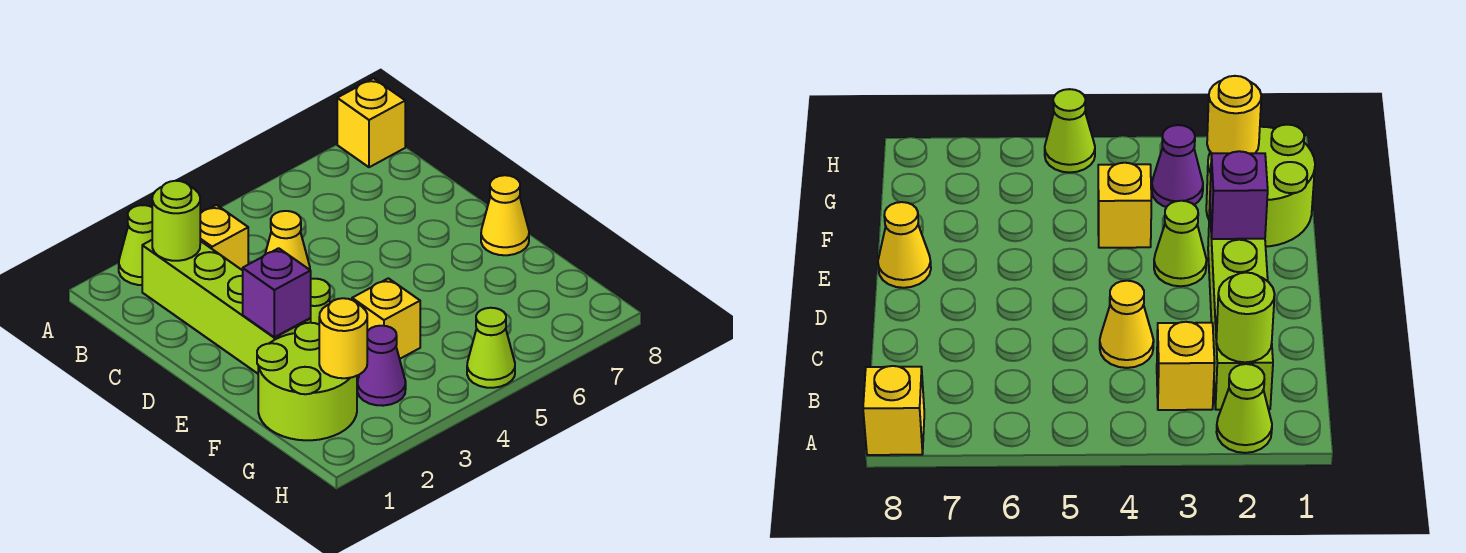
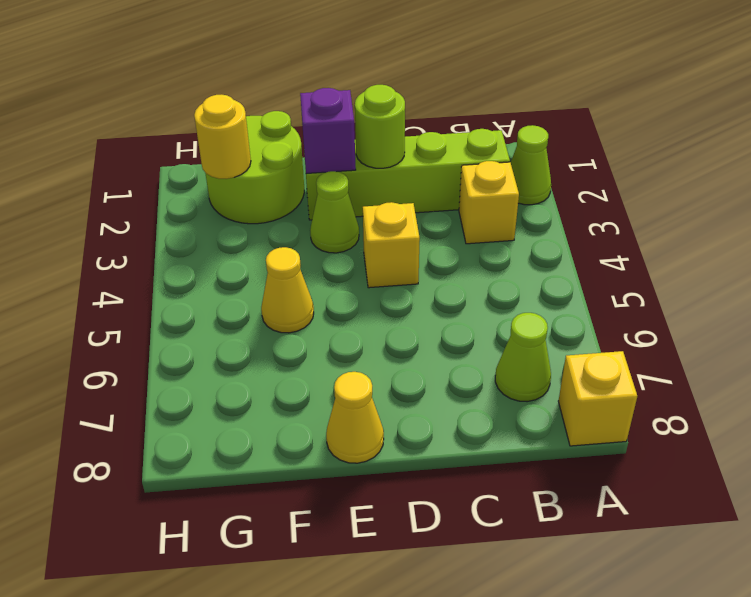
lime round brick B2 level 2 -> lime round brick D2 level 2
yellow cone C4 level 1 -> yellow cone F5 level 1
yellow brick F4 level 1 -> yellow brick D4 level 1
purple cone G3 level 1 -> none
lime cone H5 level 1 -> lime cone B7 level 1

